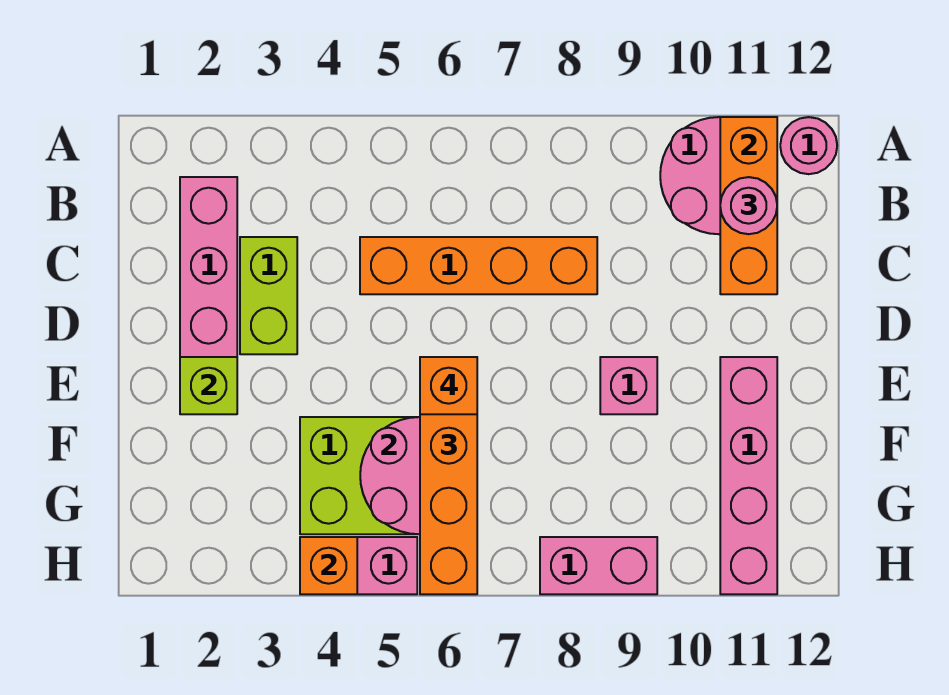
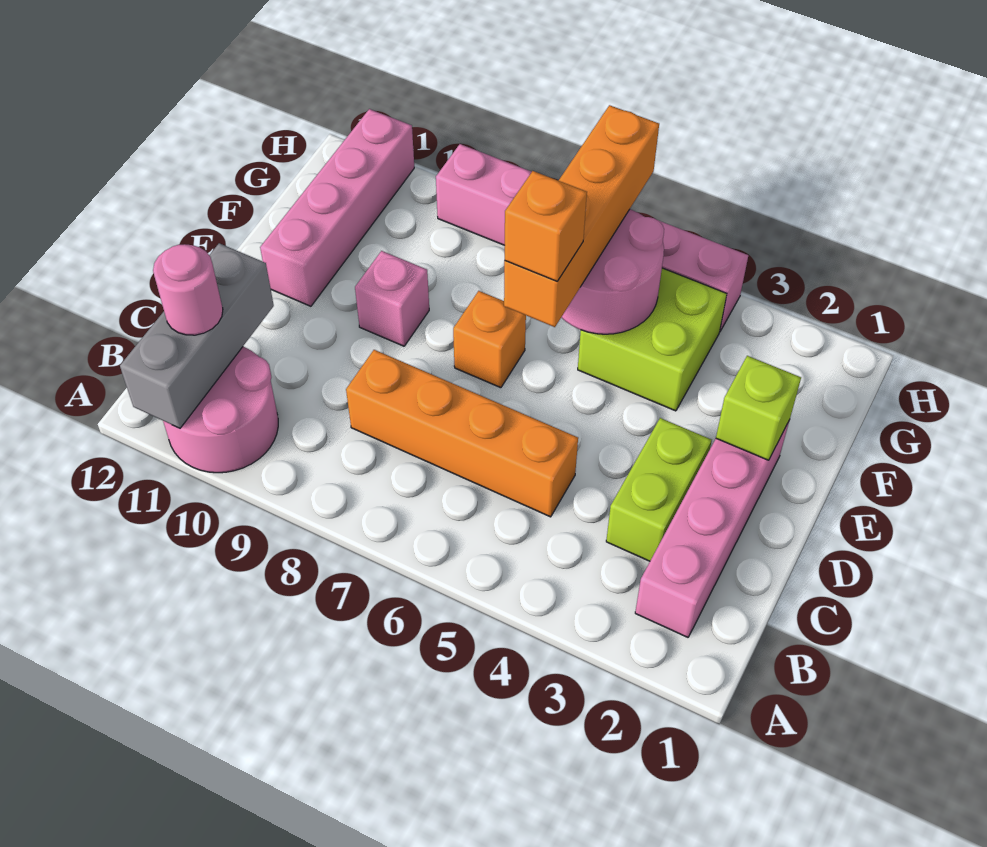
orange brick A11:C11 level 2 -> grey brick A11:C11 level 2
pink round brick A12 level 1 -> none
orange brick H4 level 2 -> orange brick E7 level 1

